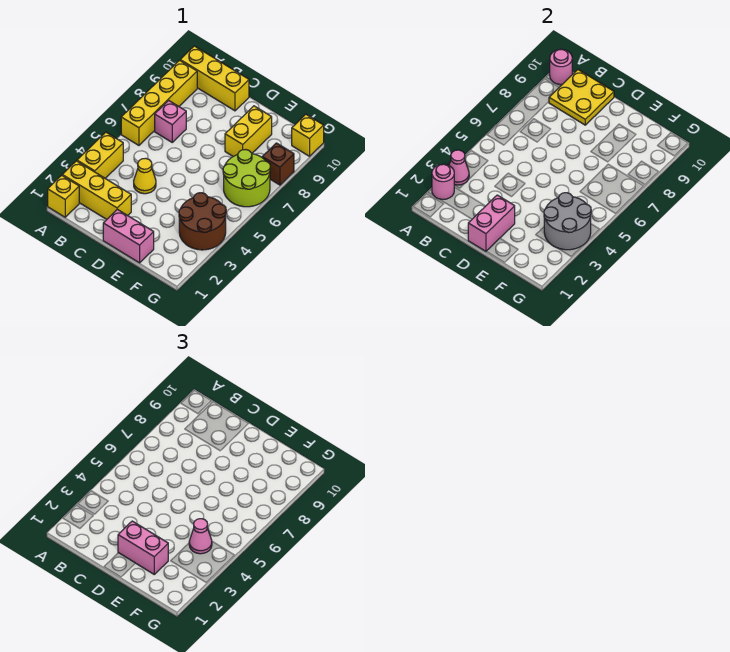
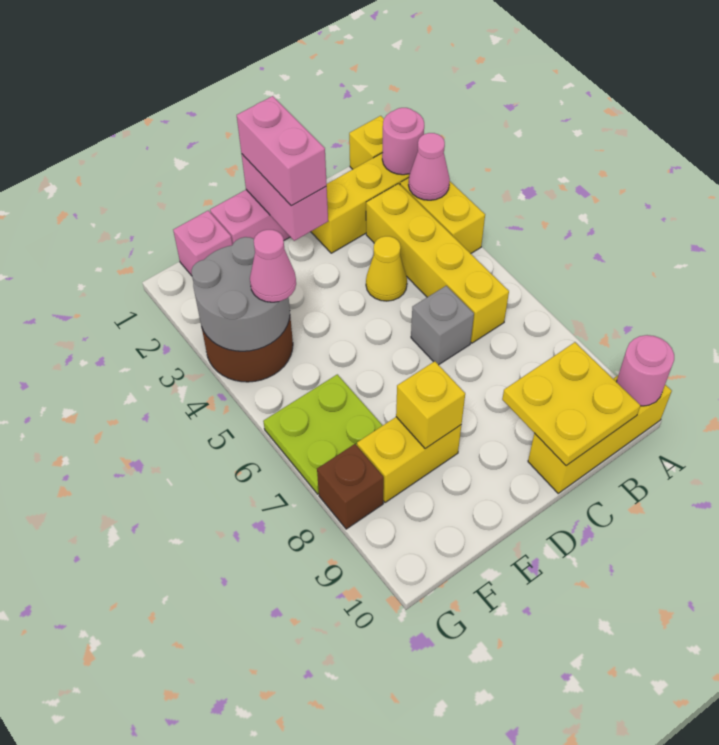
yellow brick A6:A9 level 1 -> yellow brick B3:B6 level 1
pink brick B7 level 1 -> pink brick F1 level 1
none -> grey brick C6 level 1
pink brick D2:E2 level 3 -> pink brick D1:D2 level 3
yellow brick E8:E9 level 1 -> yellow brick E8:F8 level 1
lime round brick F6:G7 level 1 -> lime plate F6:G7 level 1
yellow brick G10 level 1 -> yellow brick E8 level 2

